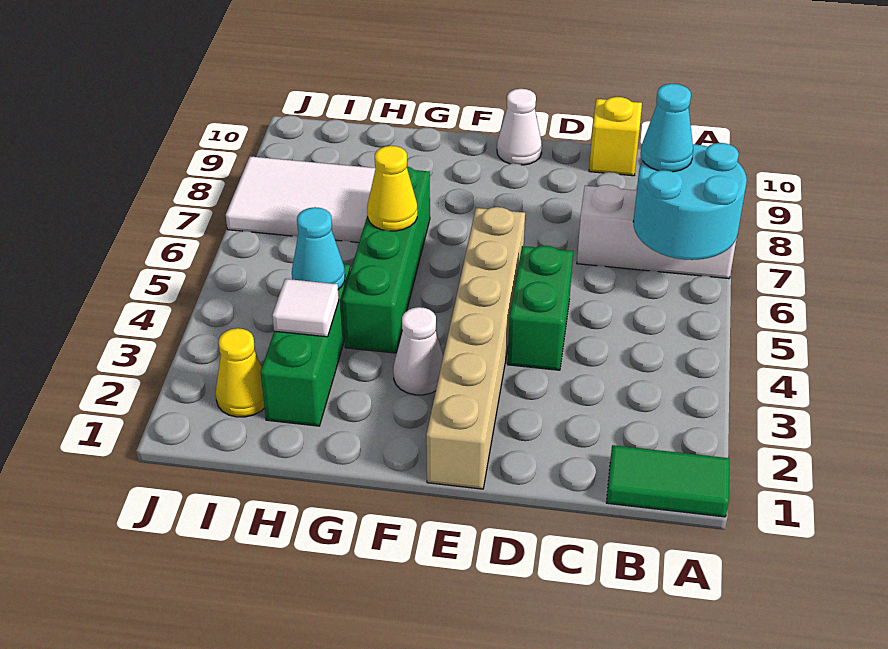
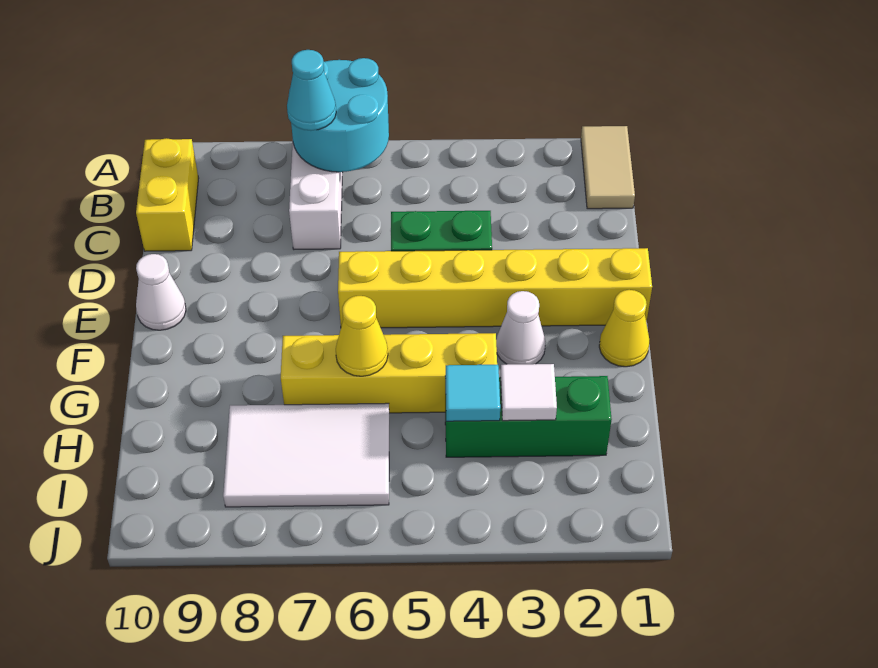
green tile A1:B1 level 1 -> tan tile A1:B1 level 1
yellow brick C10 level 1 -> yellow brick B10:C10 level 1
tan brick E1:E6 level 1 -> yellow brick E1:E6 level 1
green brick G4:G7 level 1 -> yellow brick G4:G7 level 1
cyan cone H4 level 2 -> cyan tile H4 level 2
white tile H7:J8 level 1 -> white tile H6:I8 level 1
yellow cone I2 level 1 -> yellow cone F1 level 1

